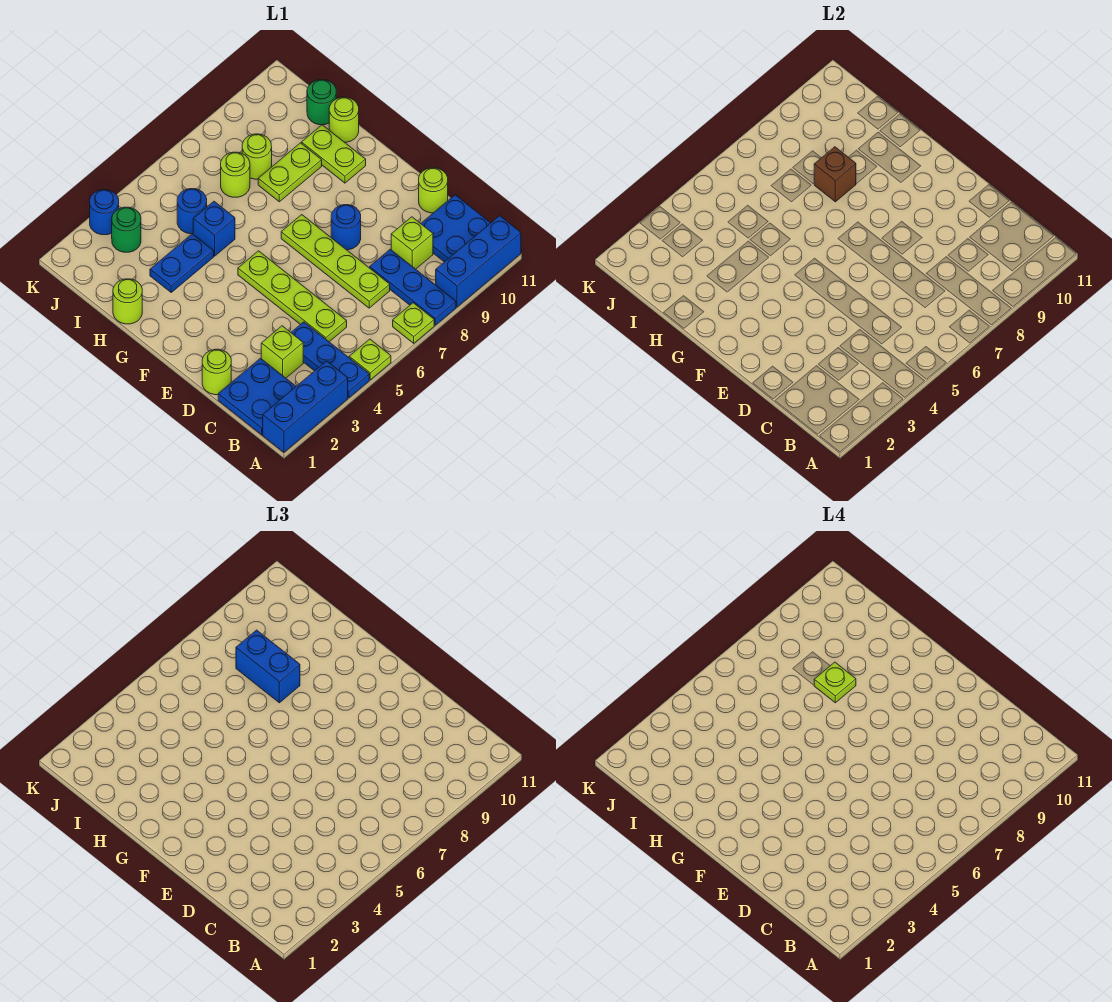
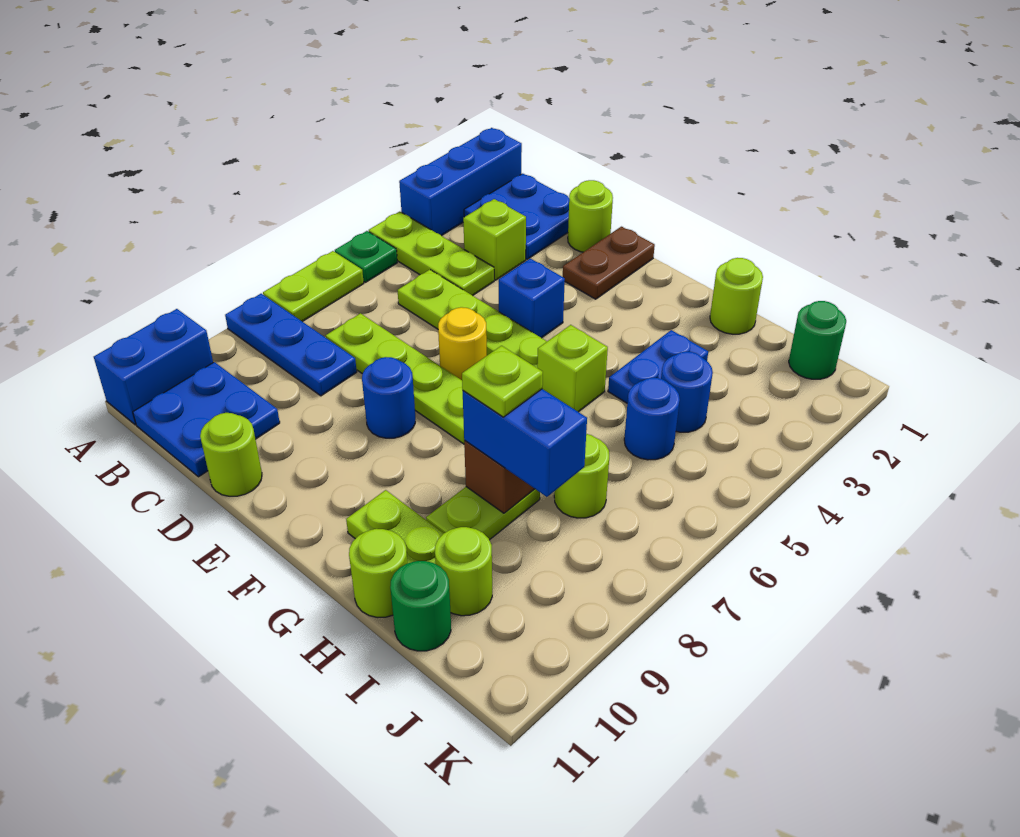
blue plate A4:C4 level 1 -> lime plate A4:C4 level 1
lime plate A5 level 1 -> green plate A5 level 1
lime plate A7 level 1 -> lime plate A6:A7 level 1
blue brick A9:A11 level 1 -> blue brick A10:A11 level 1
lime brick C9 level 1 -> lime brick G5 level 1
none -> brown plate E1:E2 level 1
none -> yellow round brick E6 level 1
blue brick H5 level 1 -> blue brick E4 level 1
lime round brick I8 level 1 -> lime round brick I10 level 1
green round brick J3 level 1 -> green round brick J1 level 1
blue round brick K3 level 1 -> blue round brick I4 level 1

